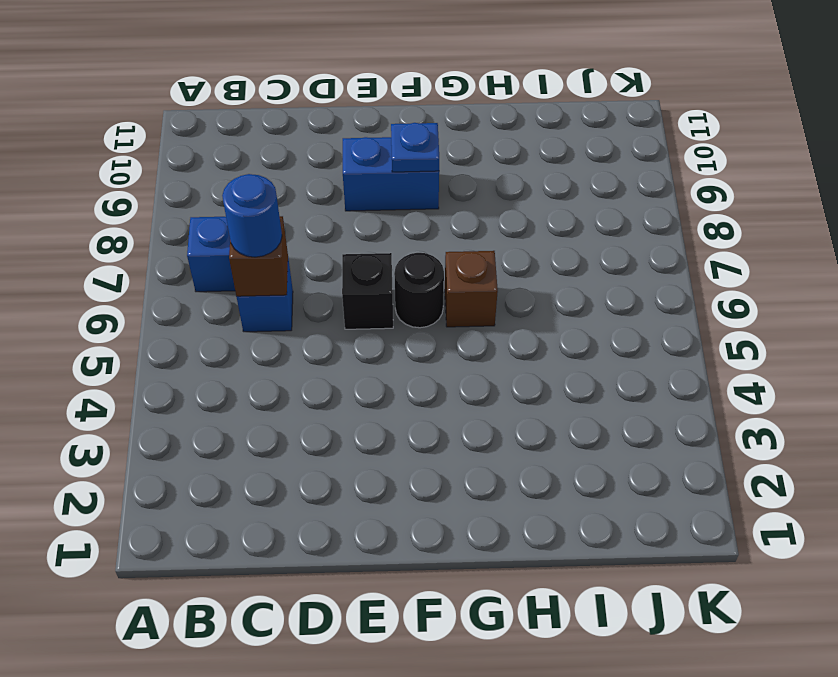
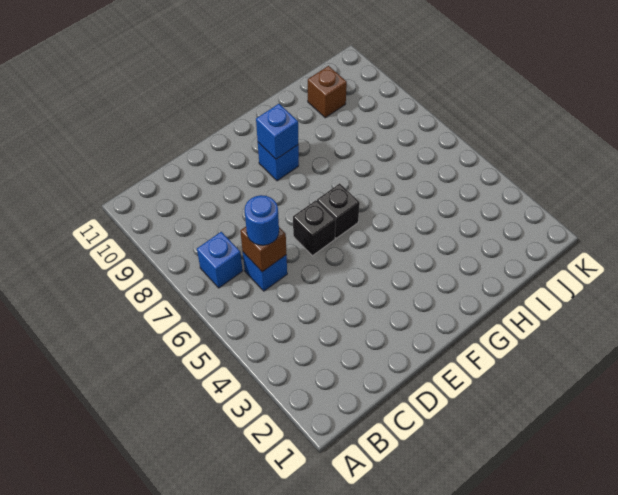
blue brick E9:F9 level 1 -> blue brick F9 level 1
black round brick F6 level 1 -> black brick F6 level 1
blue plate F9 level 2 -> blue brick F9 level 2
brown brick G6 level 1 -> brown brick I10 level 1

